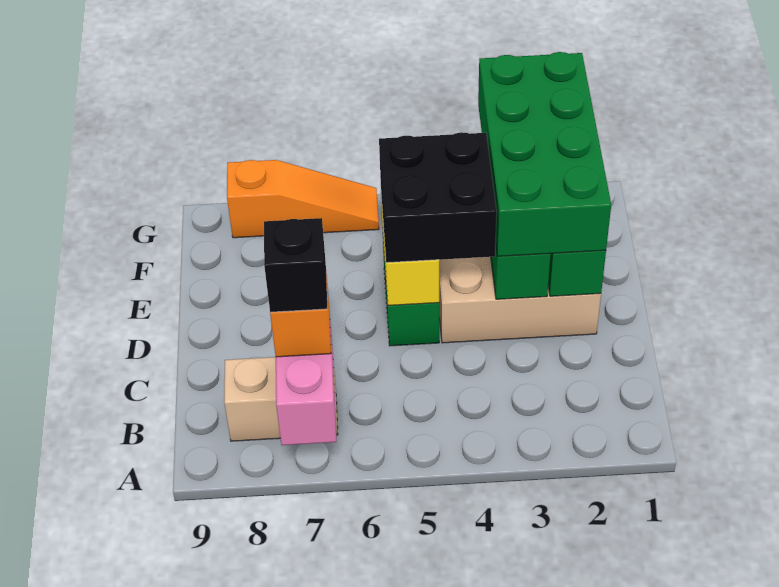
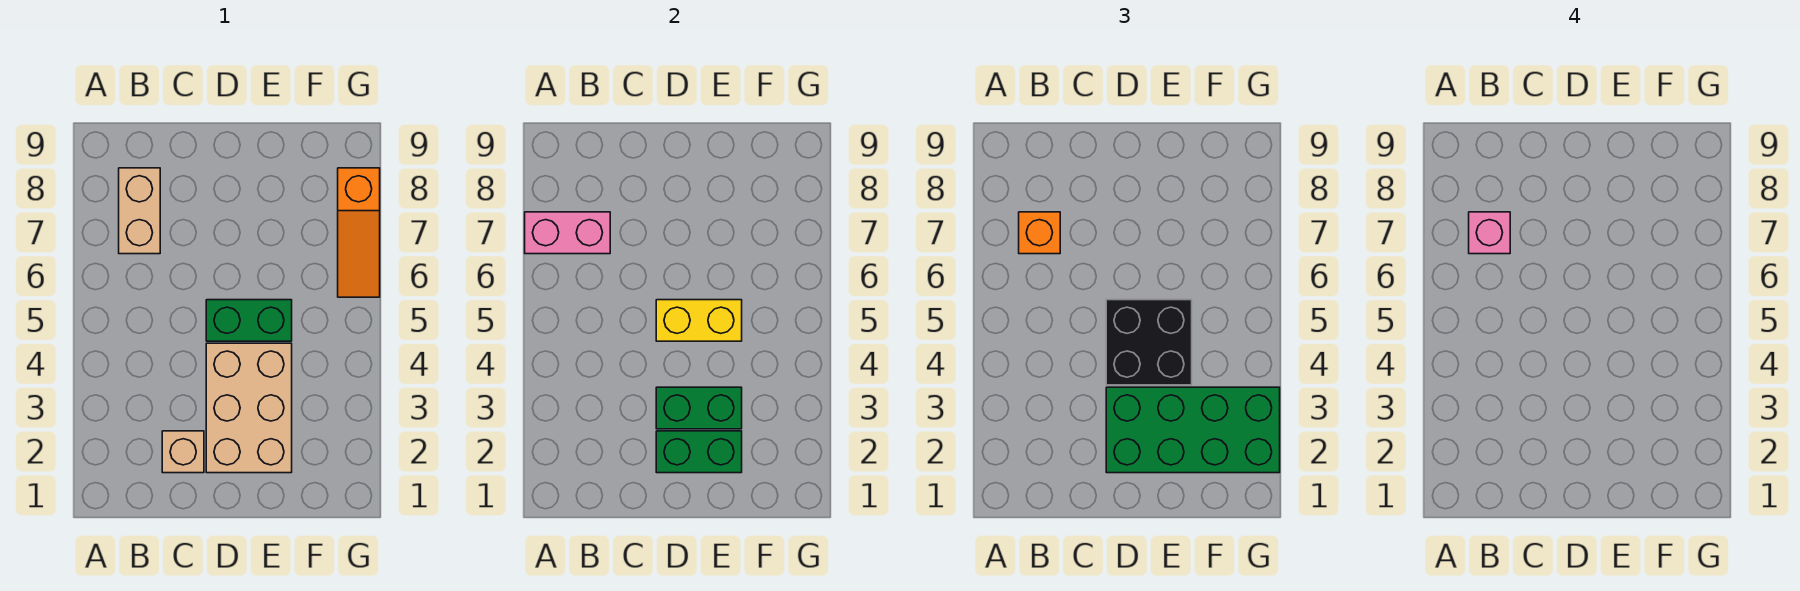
black brick B7 level 4 -> pink brick B7 level 4
none -> tan brick C2 level 1

